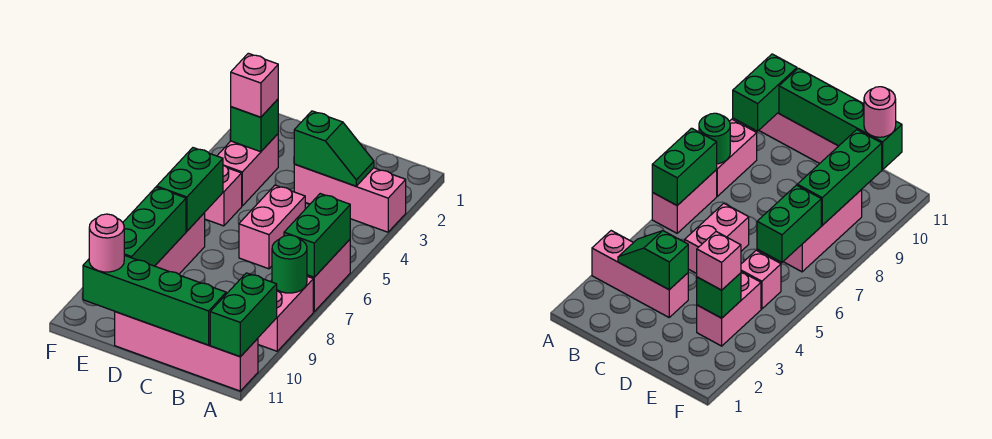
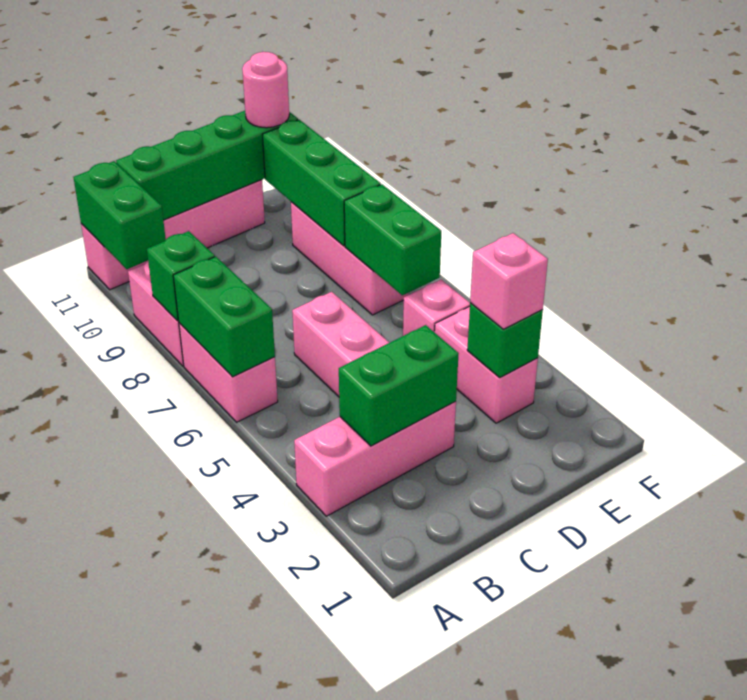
green round brick A8 level 2 -> green brick A8 level 2
green slope B3:C3 level 2 top C -> green brick B3:C3 level 2

